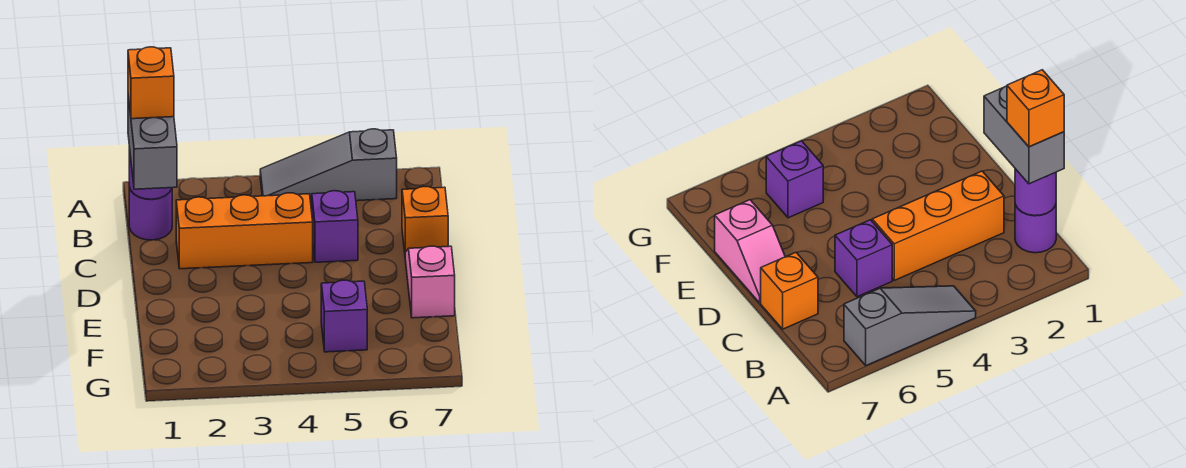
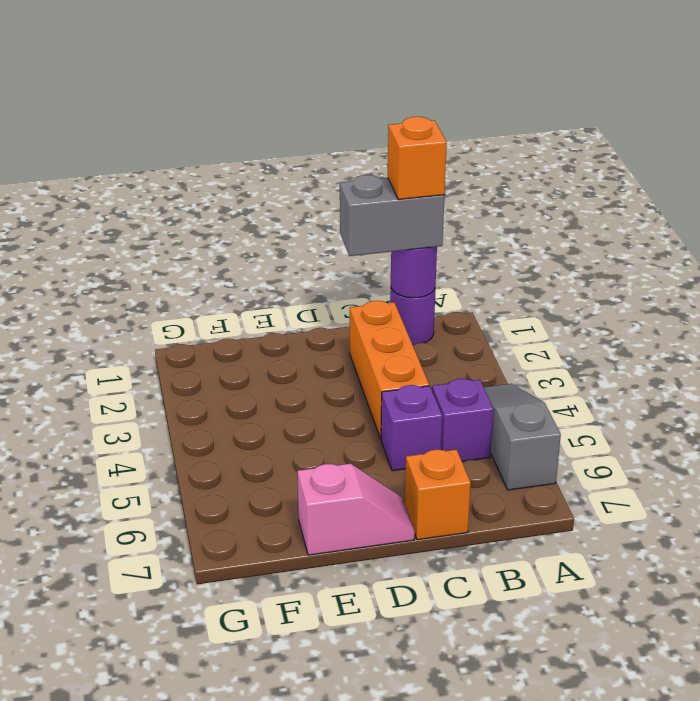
purple brick F5 level 1 -> purple brick B5 level 1

